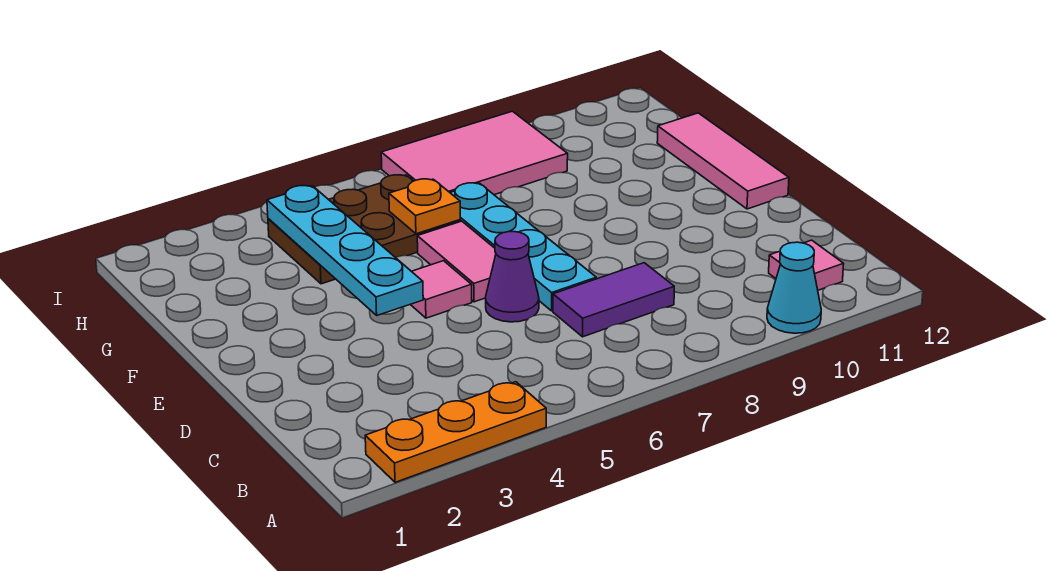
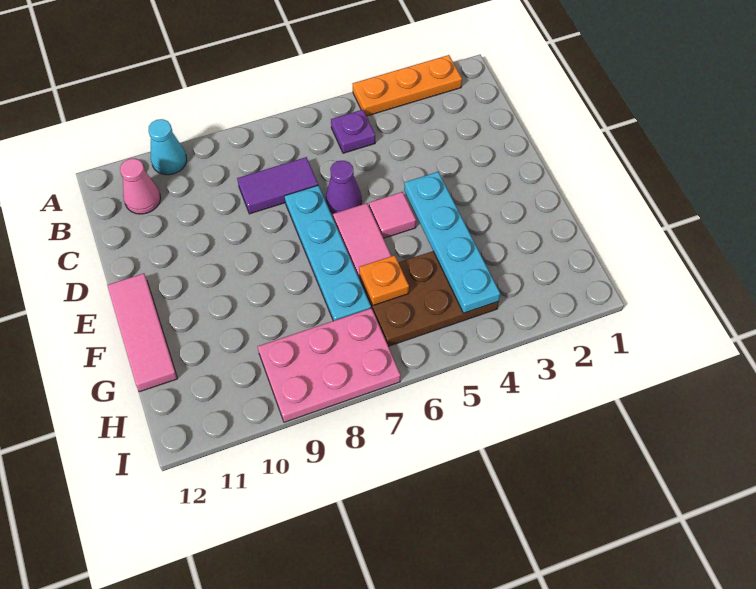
none -> purple plate B5 level 1
pink tile B11 level 1 -> pink cone B11 level 1
pink tile H7:I9 level 1 -> pink plate H7:I9 level 1

